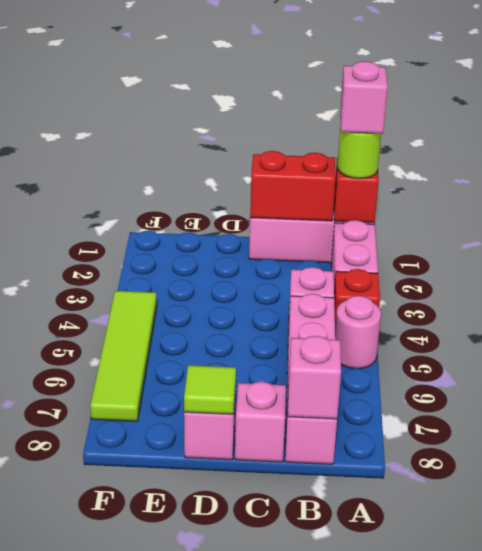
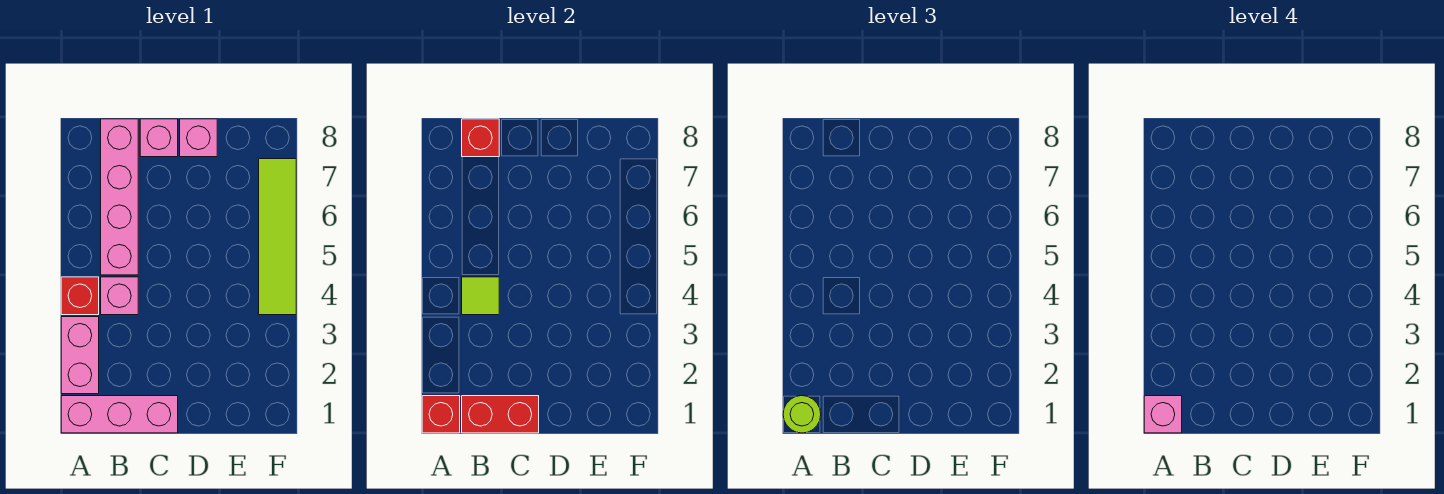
pink round brick A5 level 1 -> none
pink brick B8 level 2 -> red brick B8 level 2
lime tile D8 level 2 -> lime tile B4 level 2

